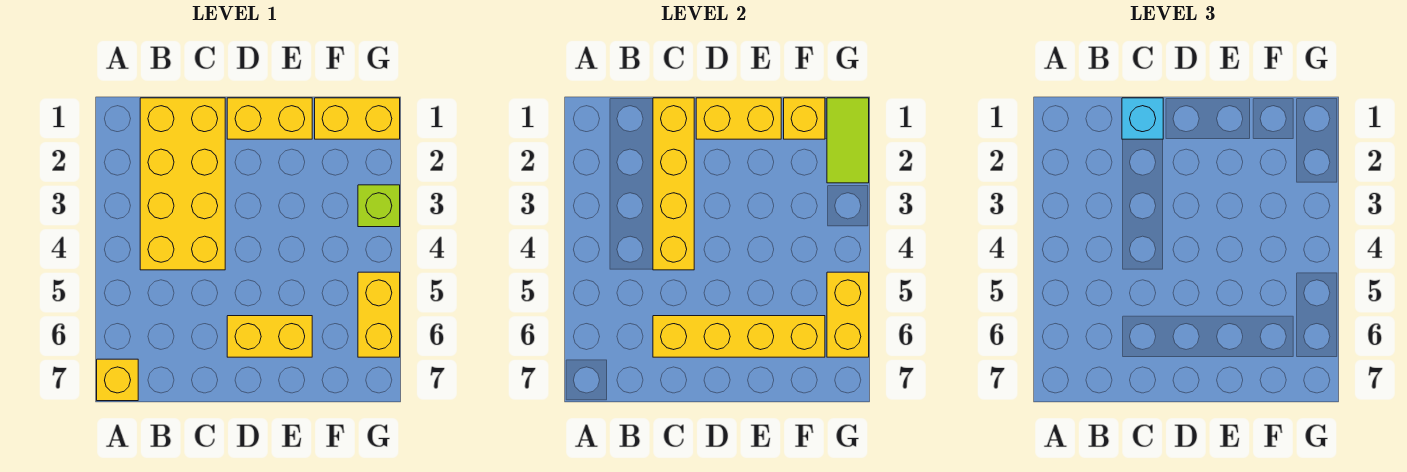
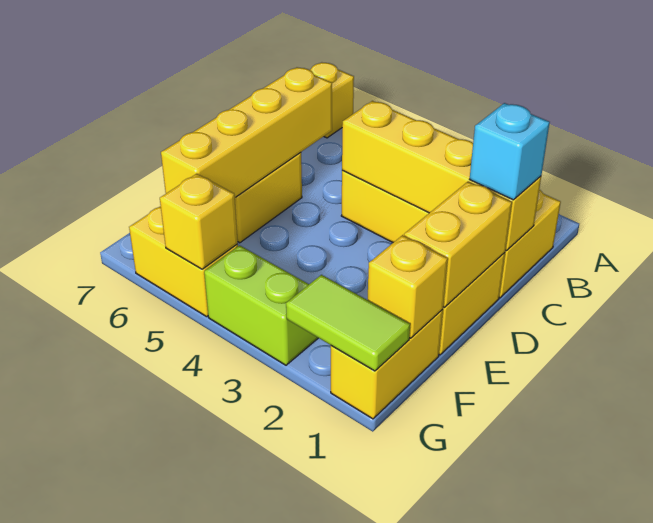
lime brick G3 level 1 -> lime brick G3:G4 level 1
yellow brick G5:G6 level 2 -> yellow brick G5 level 2

